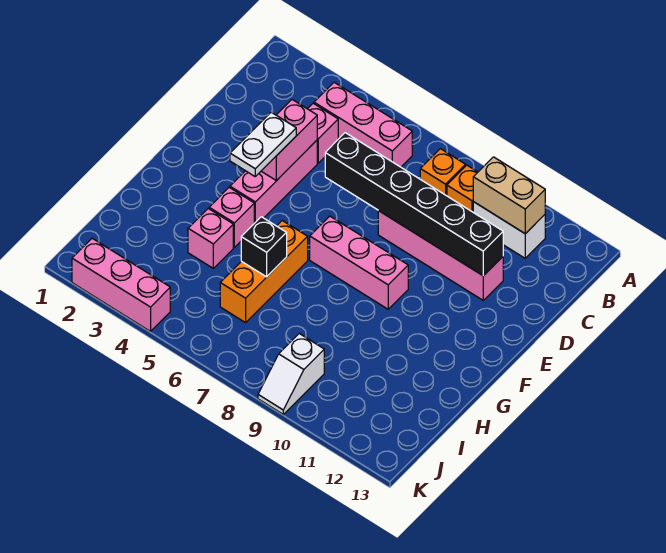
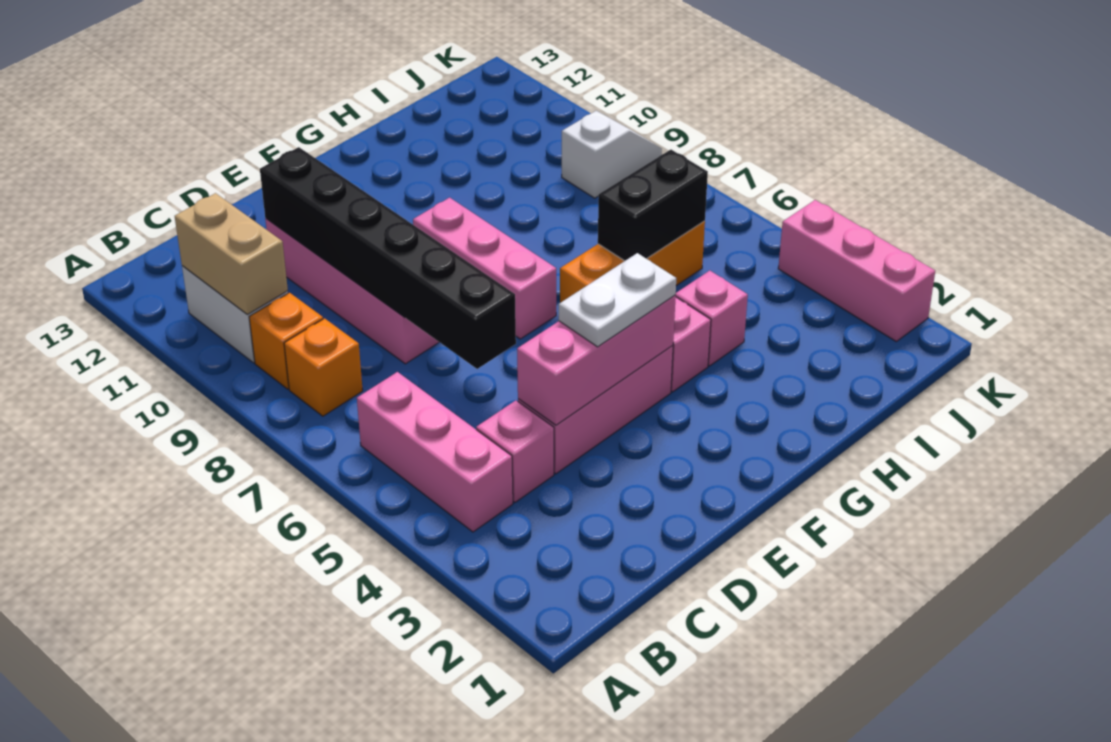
pink brick D4:E4 level 2 -> pink brick D4:F4 level 2
black brick H6 level 2 -> black brick H6:I6 level 2

